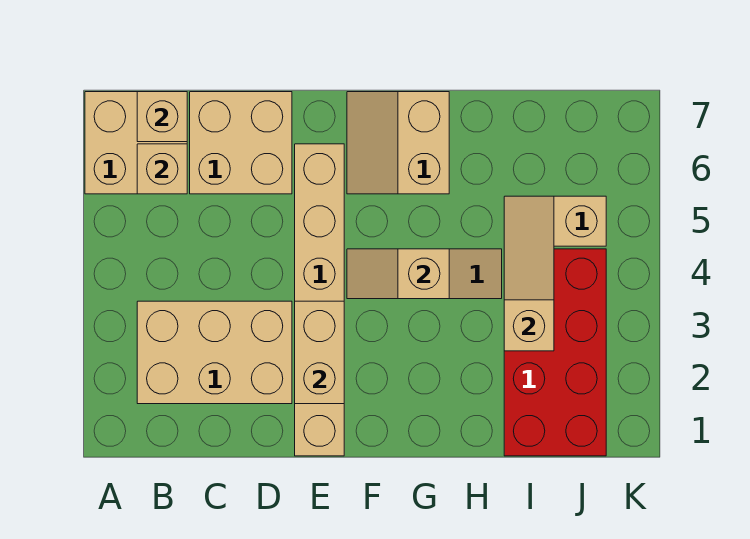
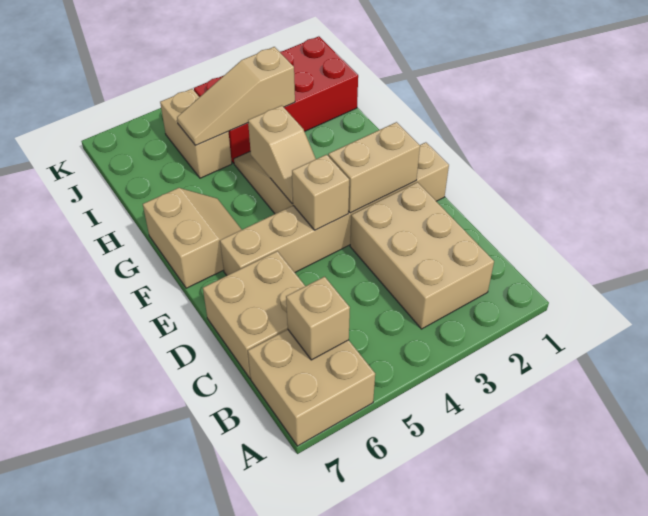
tan brick B7 level 2 -> tan brick E4 level 2
tan slope F6:G7 level 1 top G -> tan slope F6:G7 level 1 top 7

